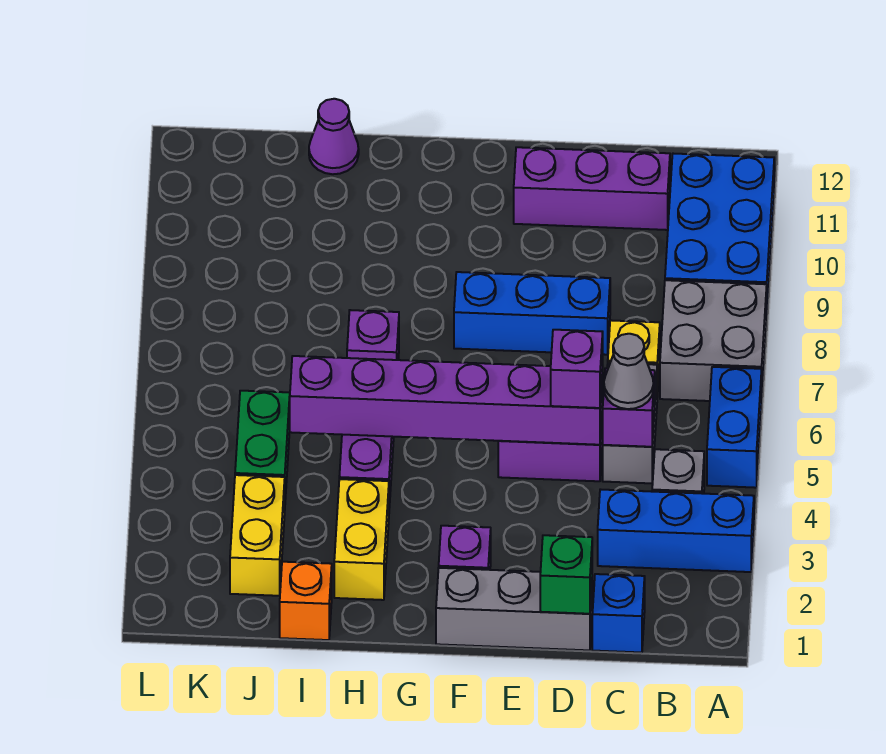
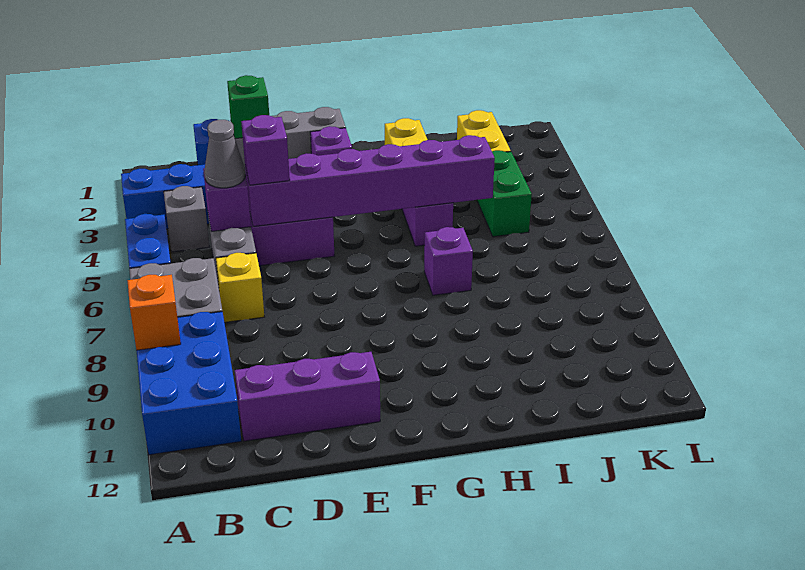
blue brick D8:F8 level 1 -> none
orange brick I1 level 1 -> orange brick A9 level 2
purple cone I12 level 1 -> none

